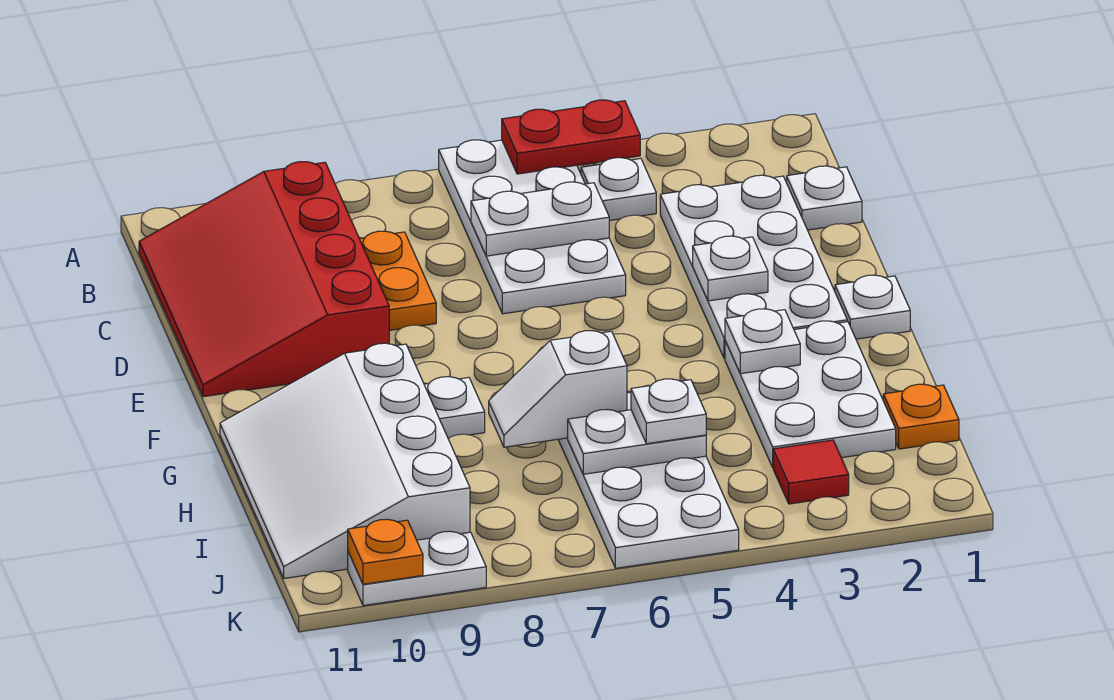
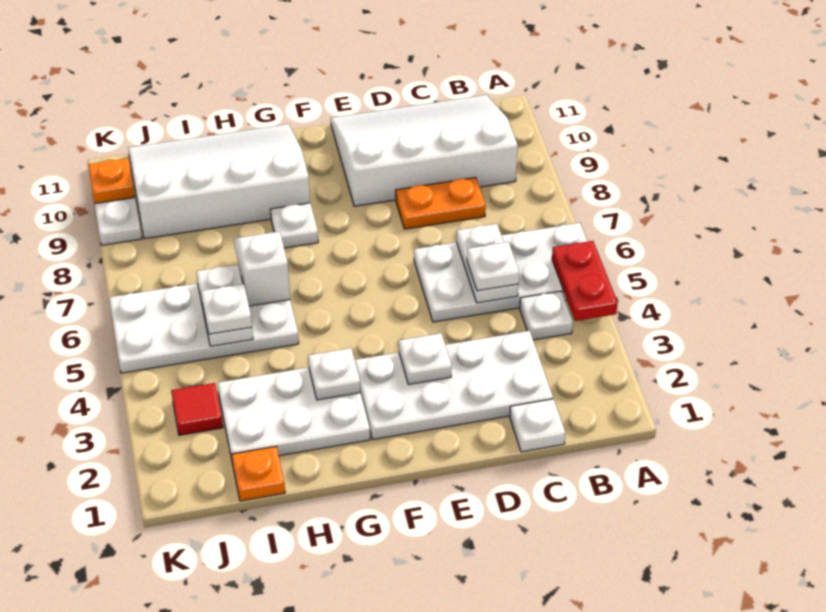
red slope B9:E11 level 1 top 9 -> white slope B9:E11 level 1 top 9
white plate F1 level 1 -> white plate C5 level 3

